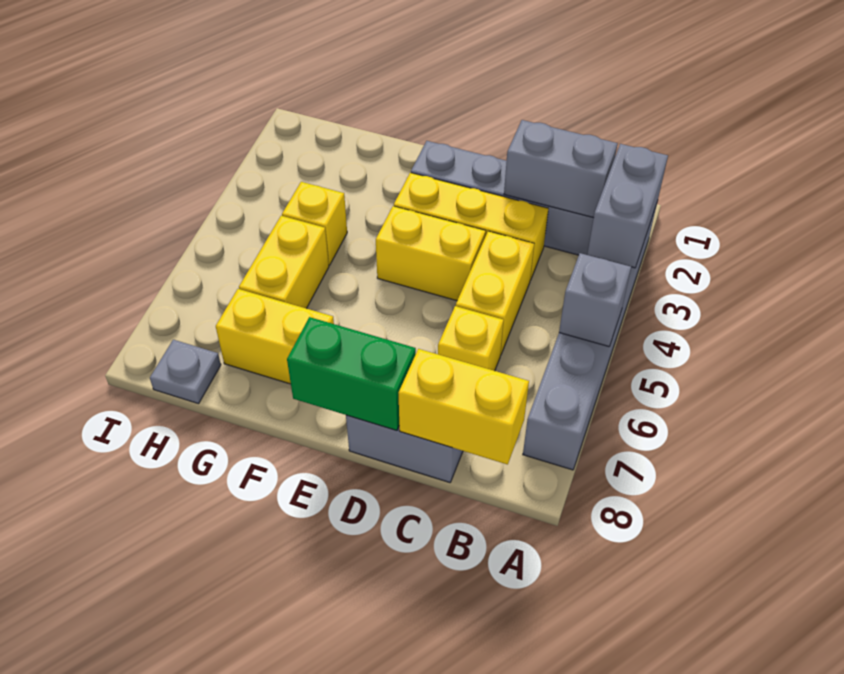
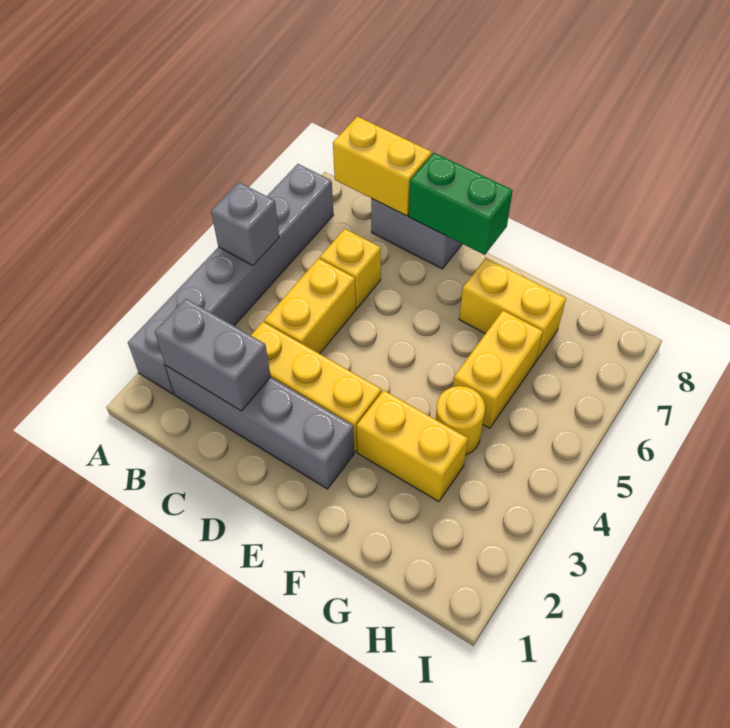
grey brick A2:A3 level 2 -> none
yellow brick D4:E4 level 1 -> yellow brick F3:G3 level 1
yellow brick G4 level 1 -> yellow round brick G4 level 1
grey plate H8 level 1 -> none

